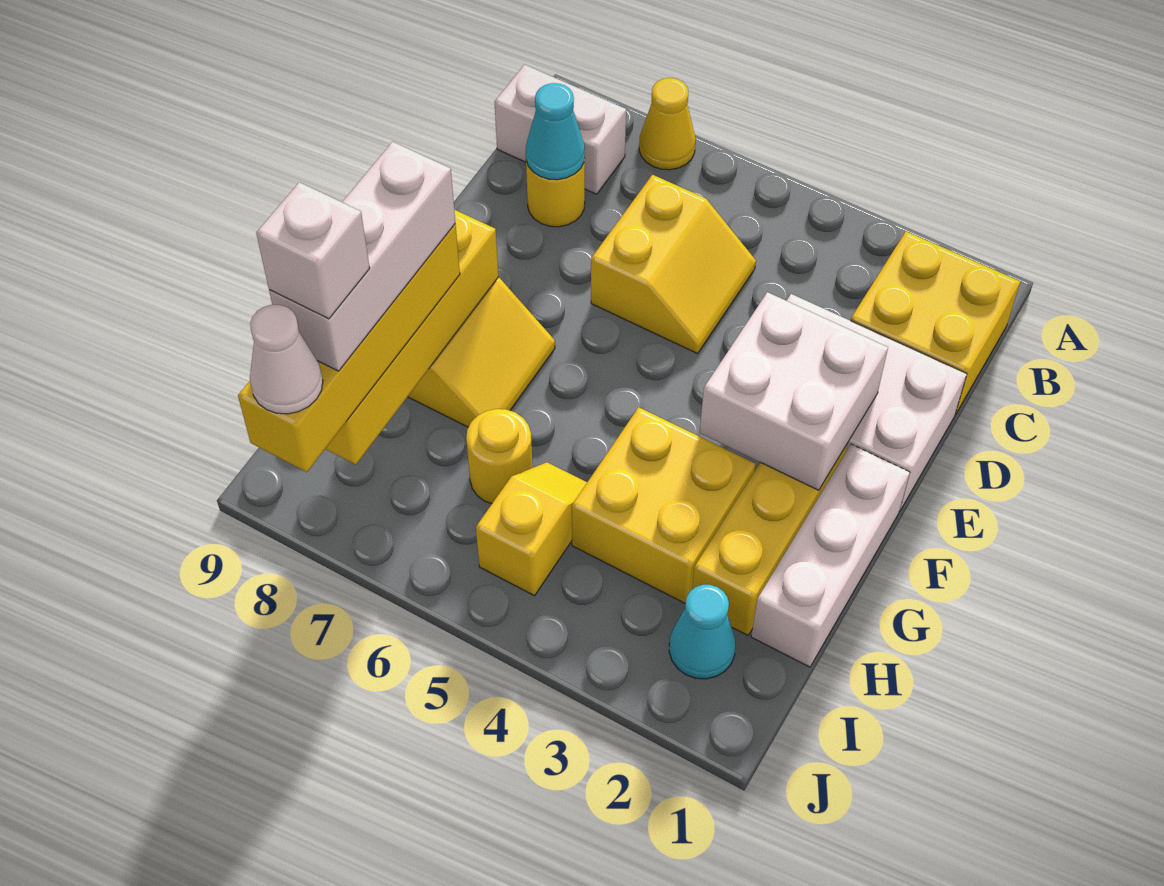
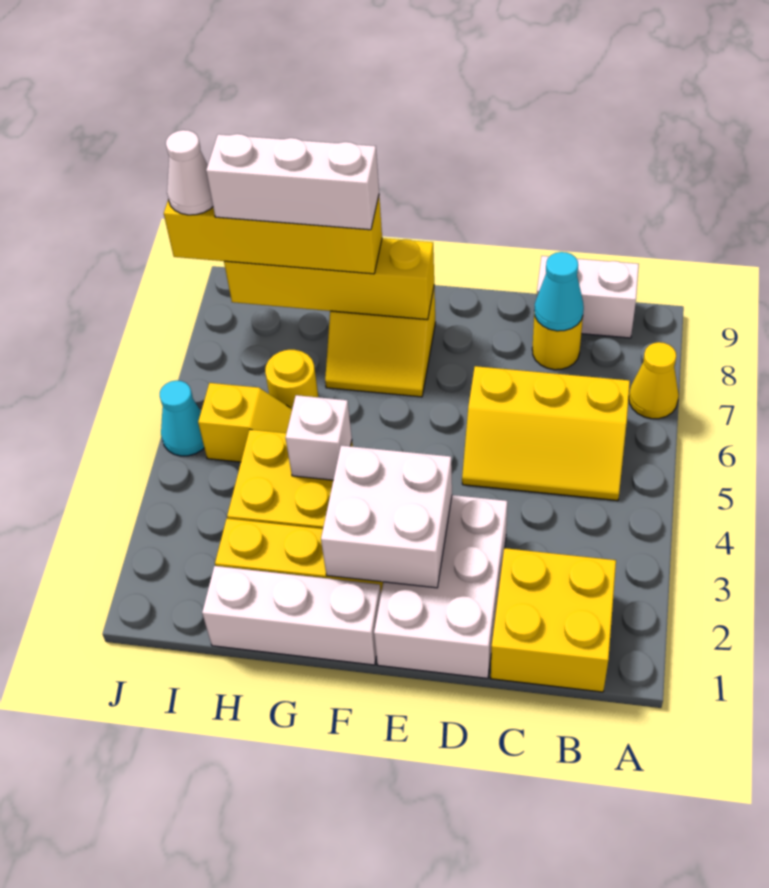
white brick B8:B9 level 1 -> white brick B9:C9 level 1
yellow slope C5:D6 level 1 top 6 -> yellow slope B5:D6 level 1 top 6
cyan cone I2 level 1 -> cyan cone J5 level 1
white brick I8 level 5 -> white brick G4 level 2

